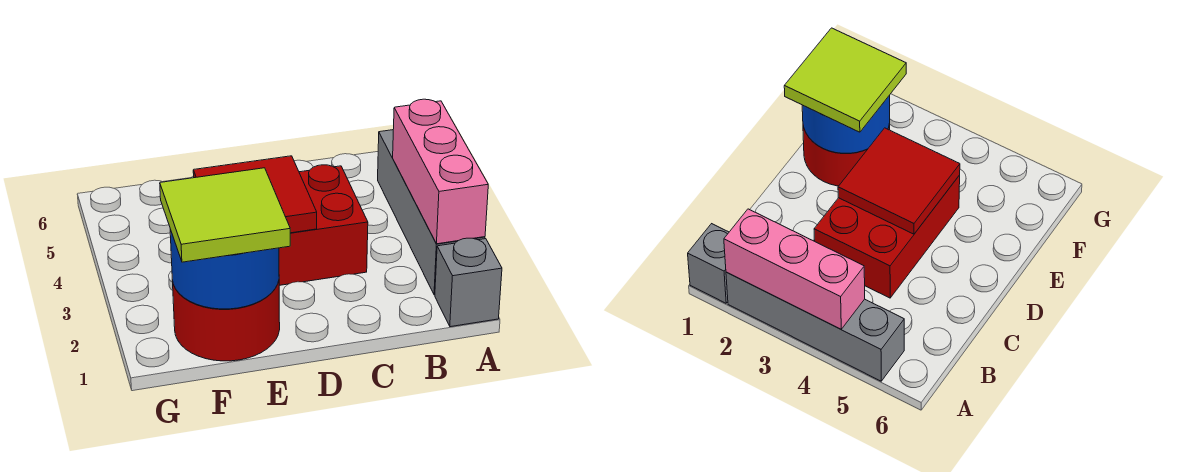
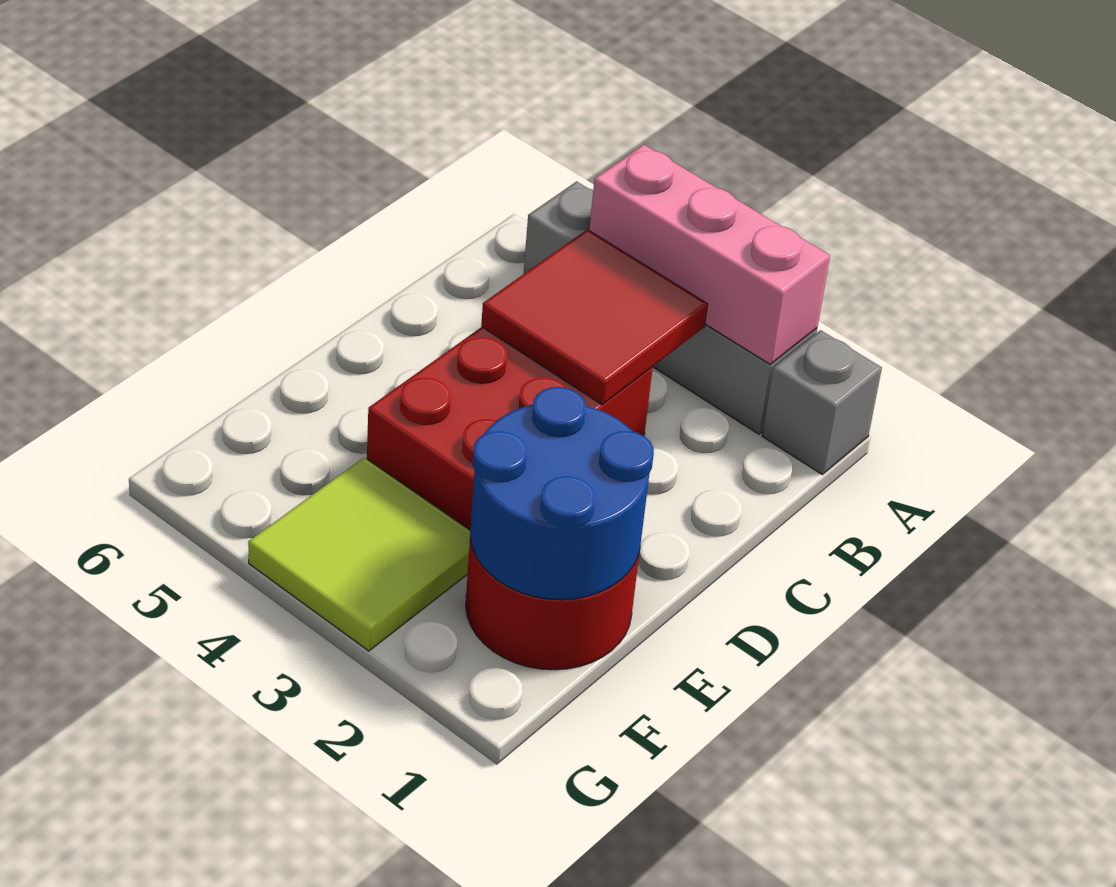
red tile D3:E4 level 2 -> red tile B3:C4 level 2
lime tile E1:F2 level 3 -> lime tile F3:G4 level 1

